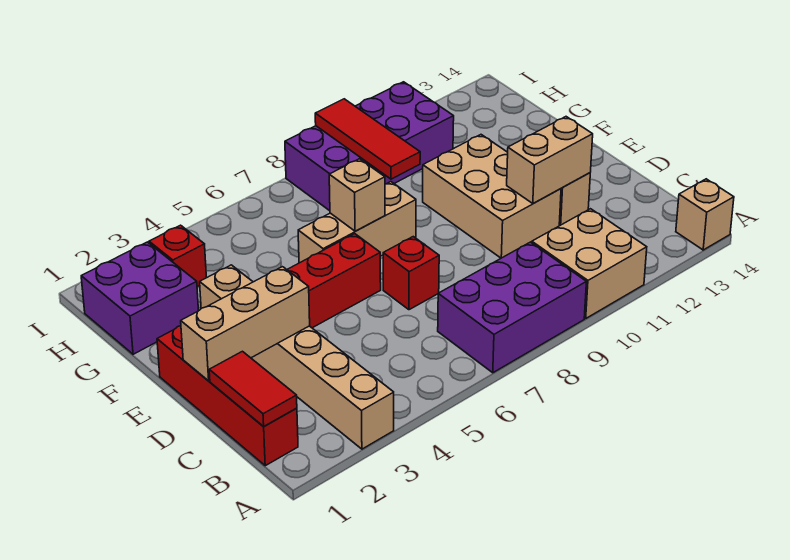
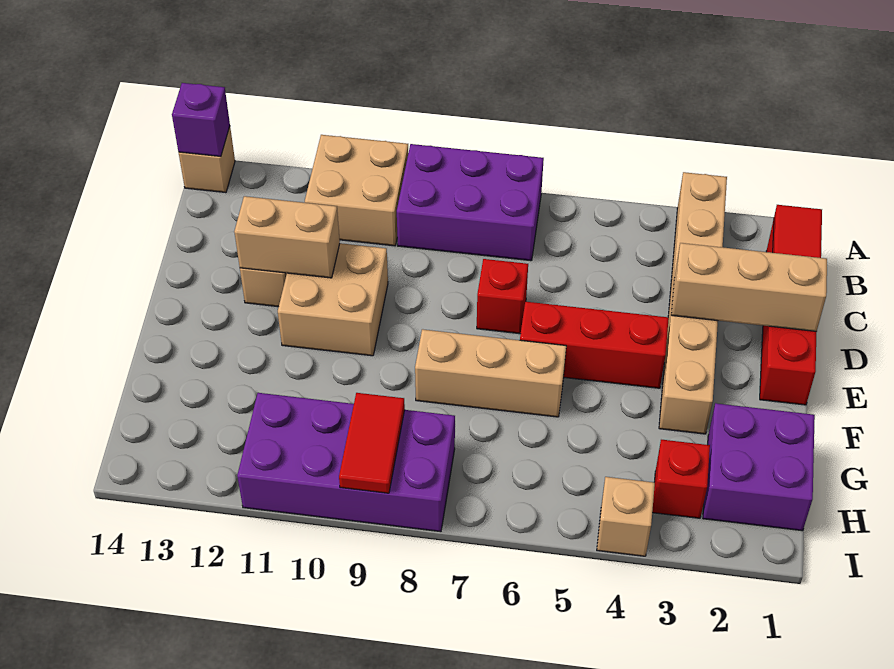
none -> purple brick A14 level 2
tan brick D10:F11 level 1 -> tan brick D10:E11 level 1
tan brick F7 level 2 -> tan brick I4 level 1
red tile G9:I9 level 2 -> red tile H9:I9 level 2

